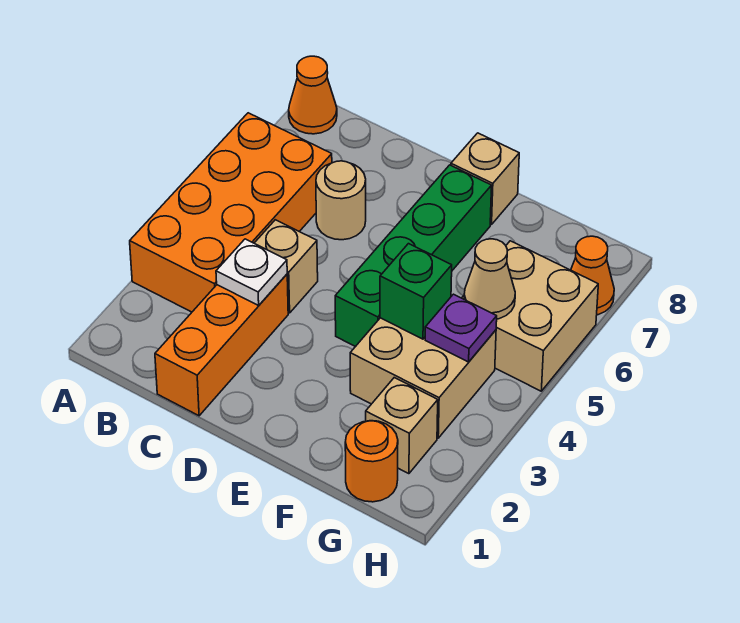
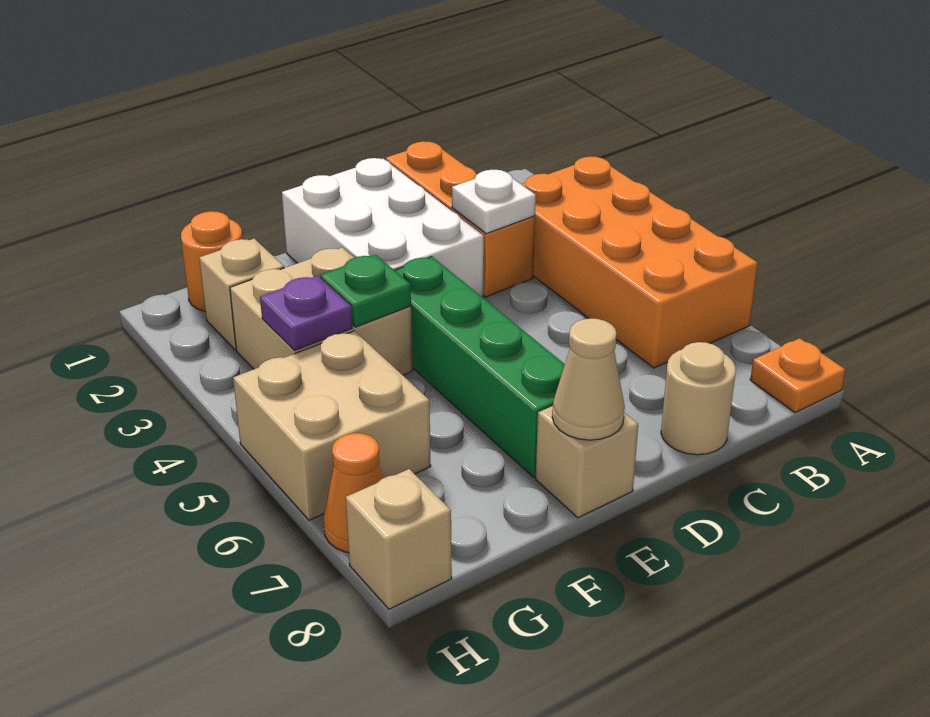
orange cone A8 level 1 -> orange plate A8 level 1
tan brick C4 level 1 -> tan brick H8 level 1
tan round brick C6 level 1 -> tan round brick C8 level 1
none -> white brick D1:E3 level 1
green brick F4 level 2 -> green plate F4 level 2
tan cone G5 level 2 -> tan cone E8 level 2

